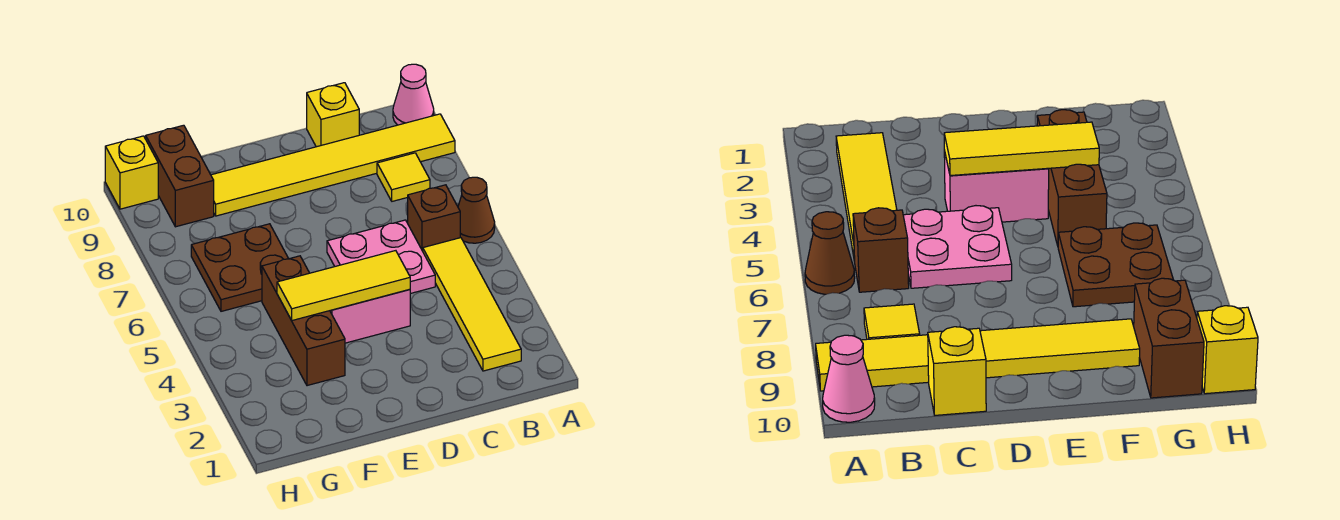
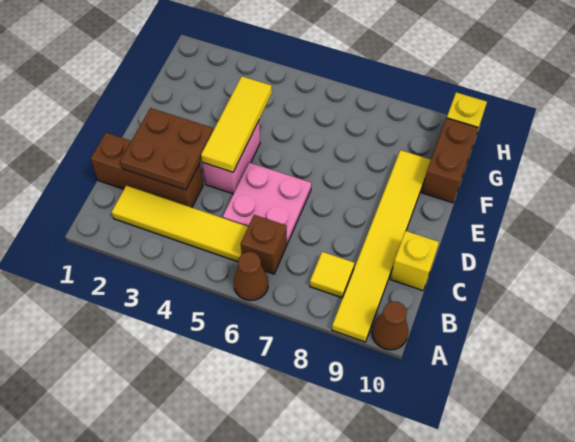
pink cone A10 level 1 -> brown cone A10 level 1
brown brick F3:F5 level 1 -> brown brick C1:C3 level 1
brown plate F6:G7 level 1 -> brown plate C2:D3 level 2
brown brick G9:G10 level 1 -> brown brick F10:G10 level 1

